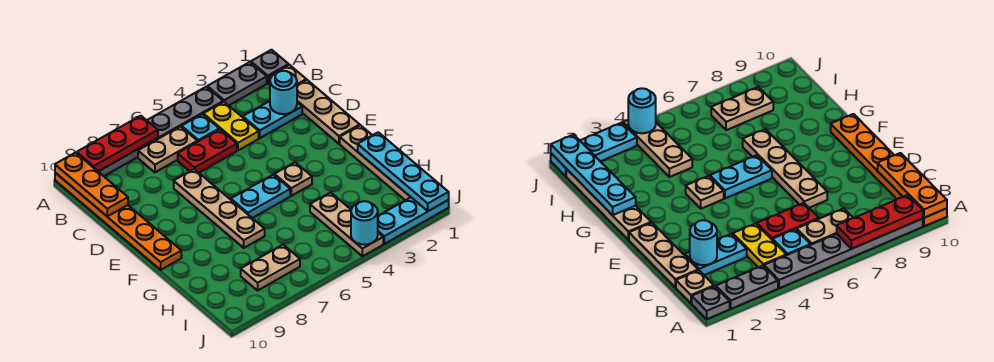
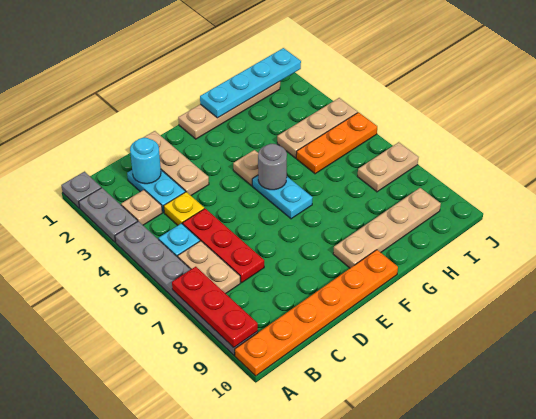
orange plate A10:C10 level 2 -> orange plate H5:J5 level 1
tan plate B1 level 1 -> tan plate B3 level 1
yellow plate B4:C4 level 1 -> yellow plate C4 level 1
tan plate C1:E1 level 1 -> tan plate D1:D3 level 1
red plate C5:C6 level 1 -> red plate C5:C7 level 1
tan plate D7:G7 level 1 -> tan plate F9:I9 level 1
none -> grey round brick F5 level 2
tan plate I7:I8 level 1 -> tan plate I7:J7 level 1
cyan plate J1:J3 level 1 -> none
cyan round brick J4 level 2 -> none

